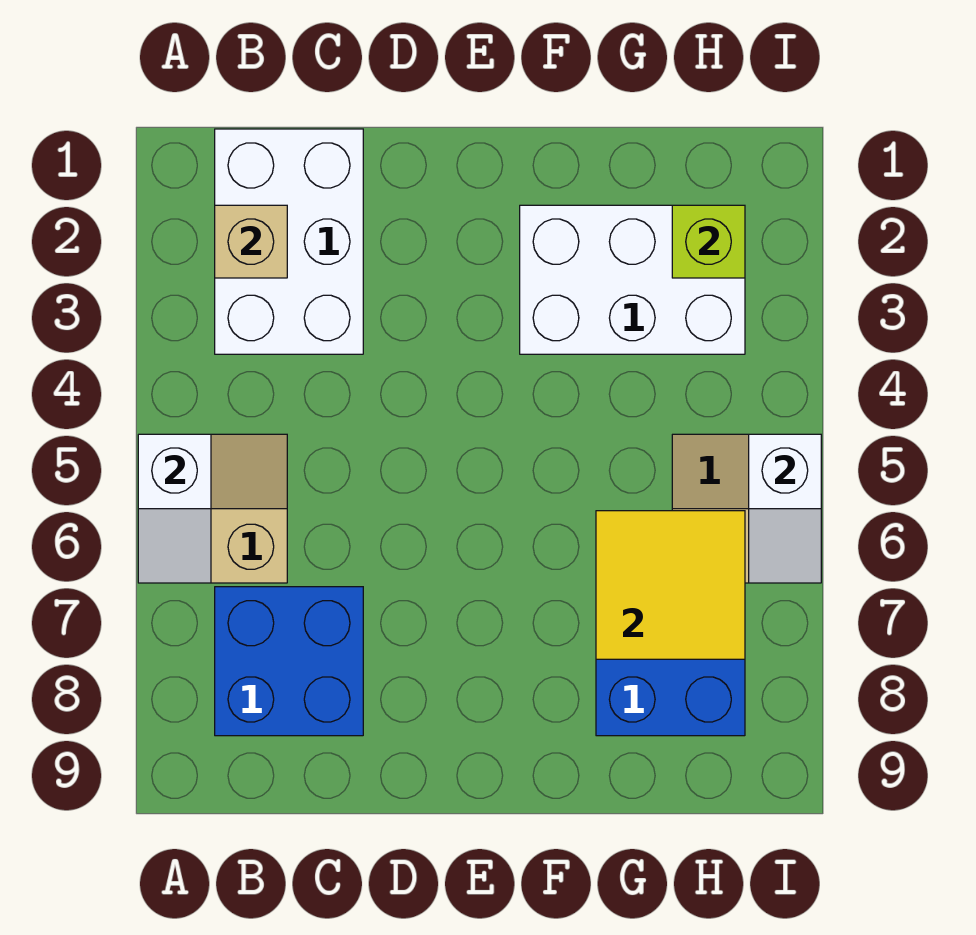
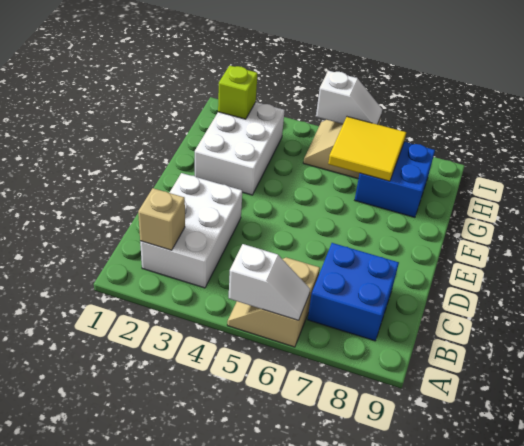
white brick B1:C3 level 1 -> white brick B2:D3 level 1

